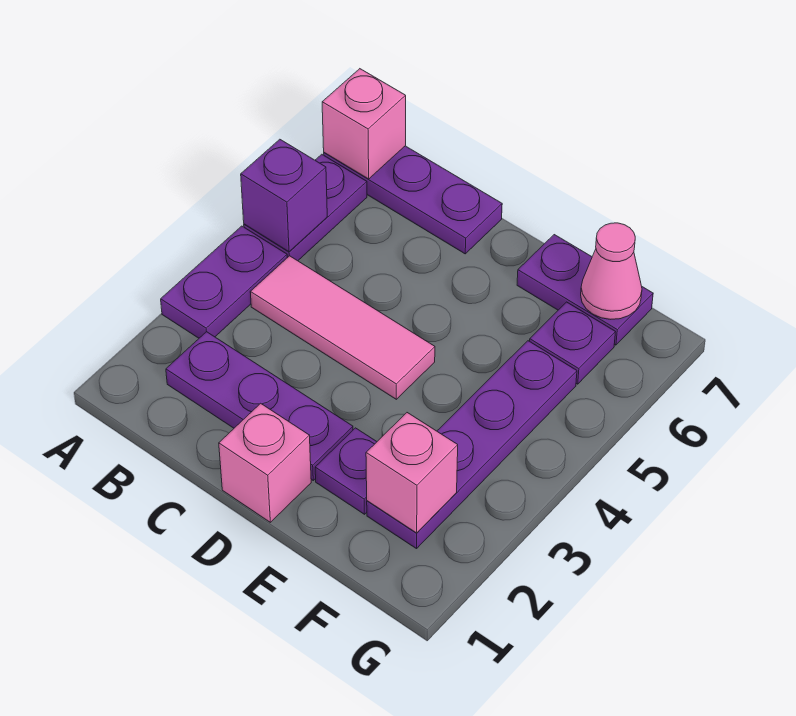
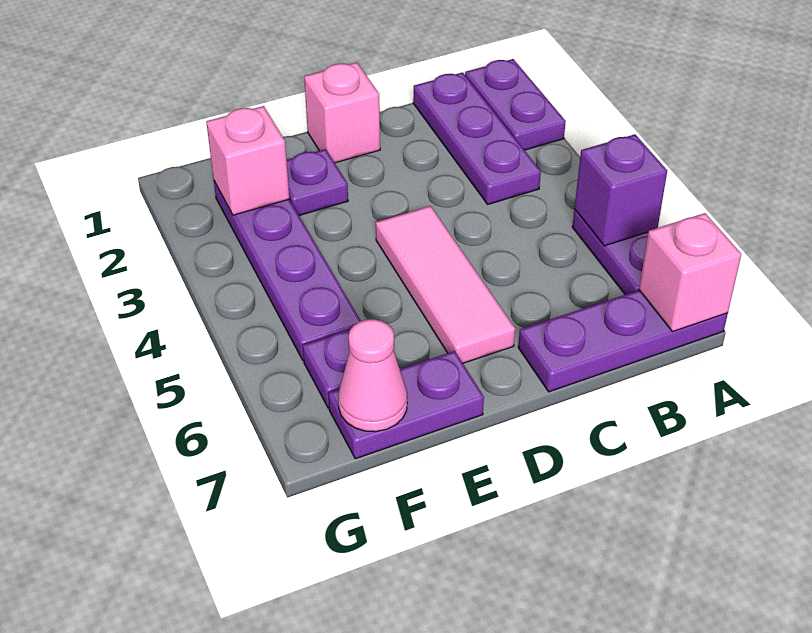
purple plate A3:A4 level 1 -> purple plate A1:A2 level 1
purple plate B2:D2 level 1 -> purple plate B1:B3 level 1
pink tile B4:D4 level 1 -> pink tile D4:D6 level 1

